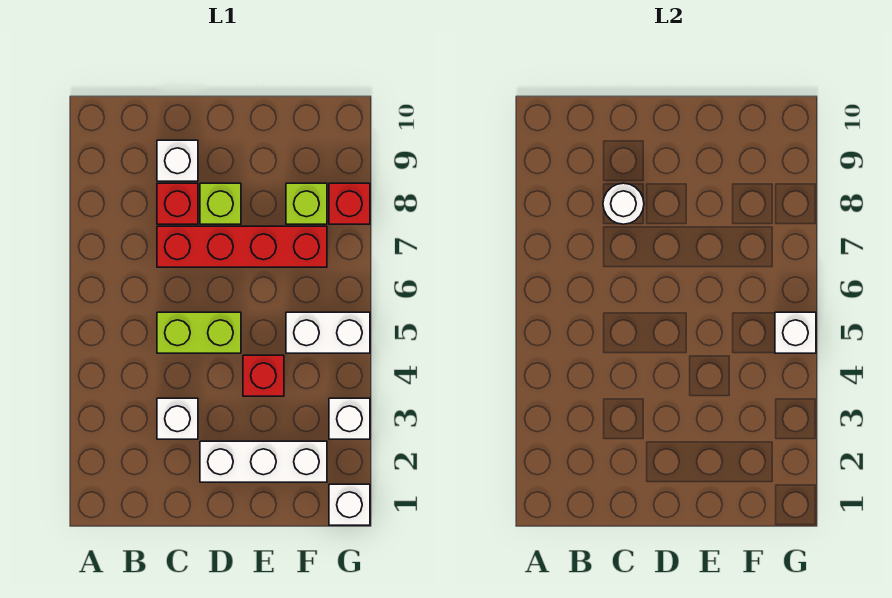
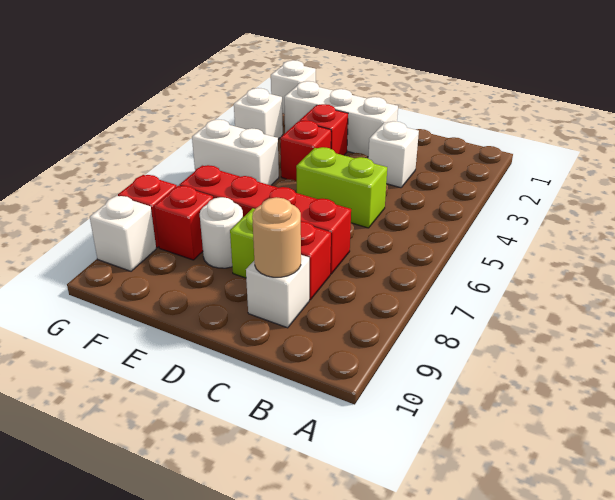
white round brick C8 level 2 -> white round brick E8 level 1
none -> tan round brick C9 level 2
none -> red brick E3 level 1
lime brick F8 level 1 -> red brick F8 level 1
white brick G5 level 2 -> white brick G9 level 1

